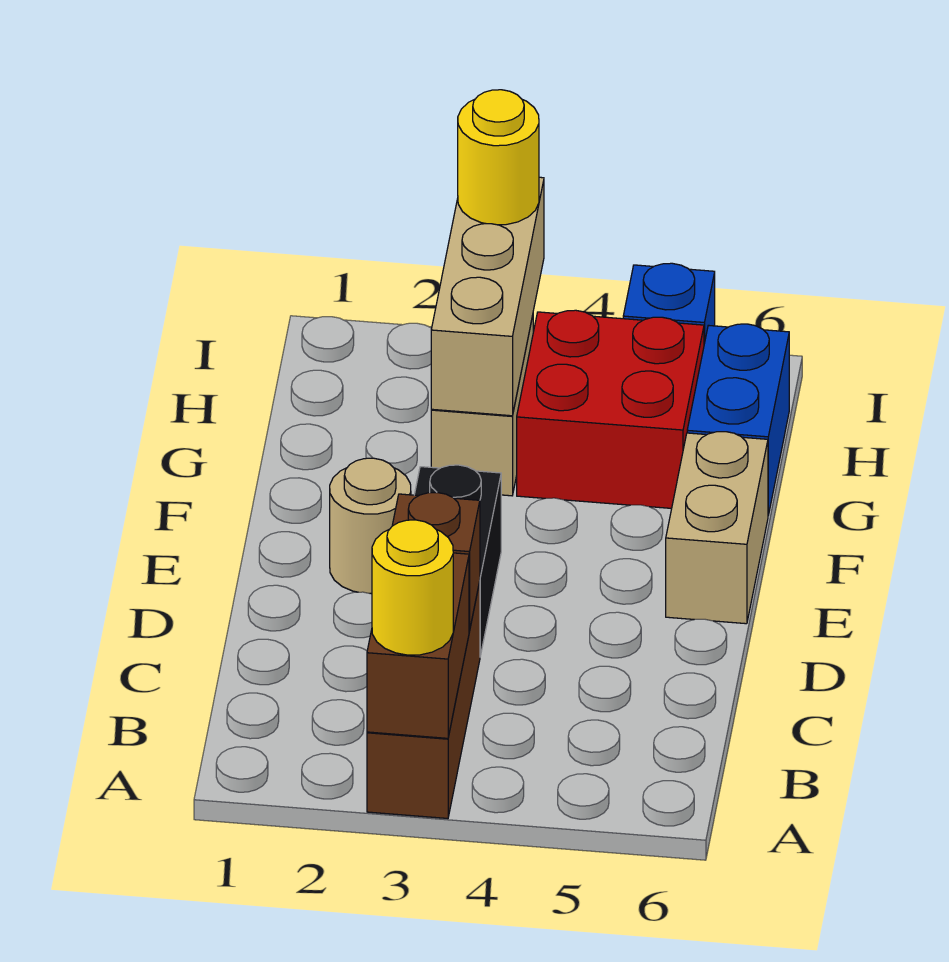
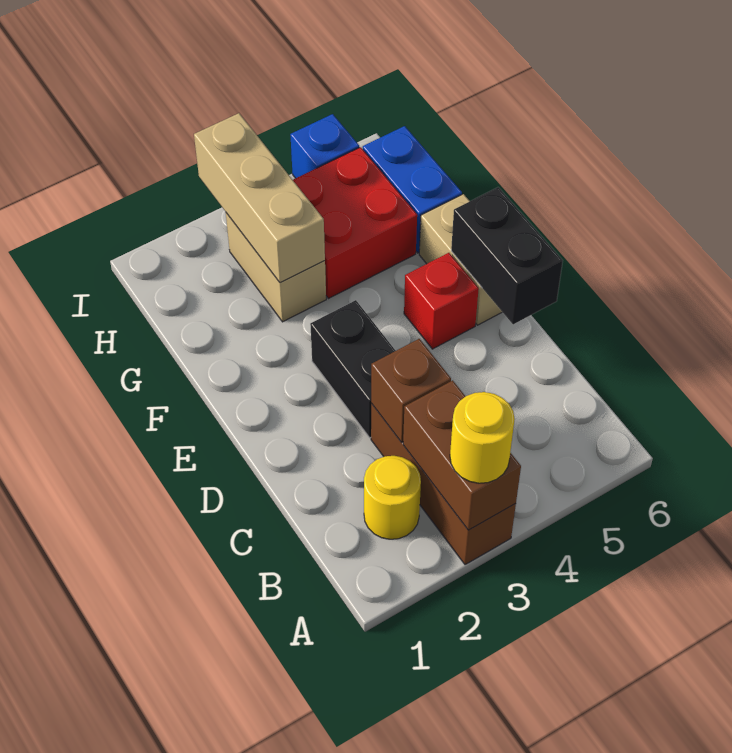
none -> black brick D6:E6 level 2
tan round brick E2 level 1 -> none
none -> red brick E5 level 1
yellow round brick I3 level 3 -> yellow round brick B2 level 1

